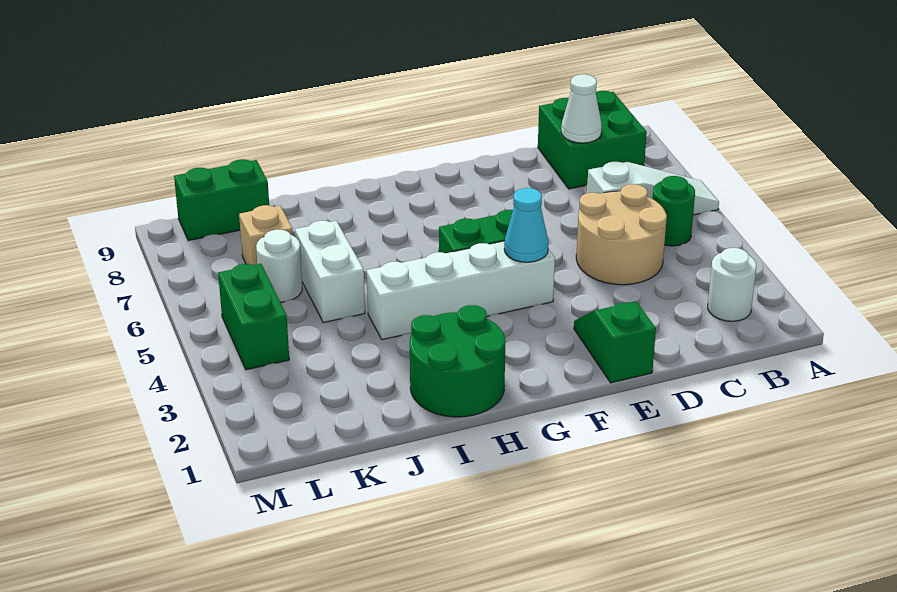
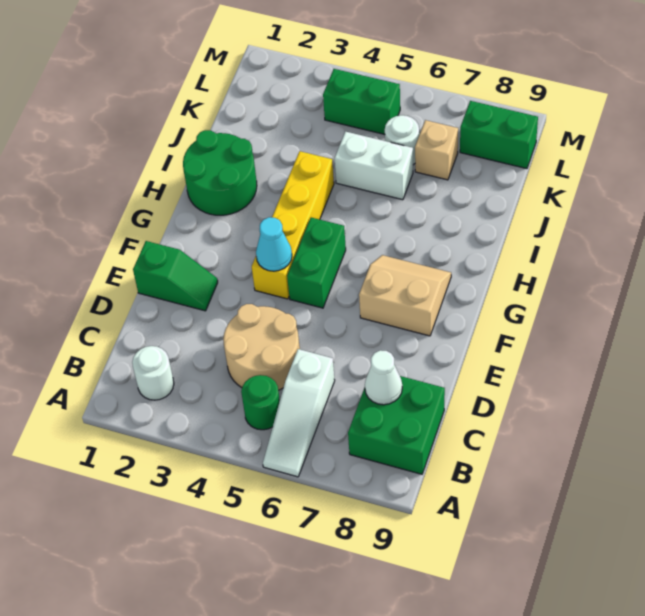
white brick F4:I4 level 1 -> yellow brick F4:I4 level 1
none -> tan slope F7:G8 level 1 top F
green brick K9:L9 level 1 -> green brick L8:L9 level 1

